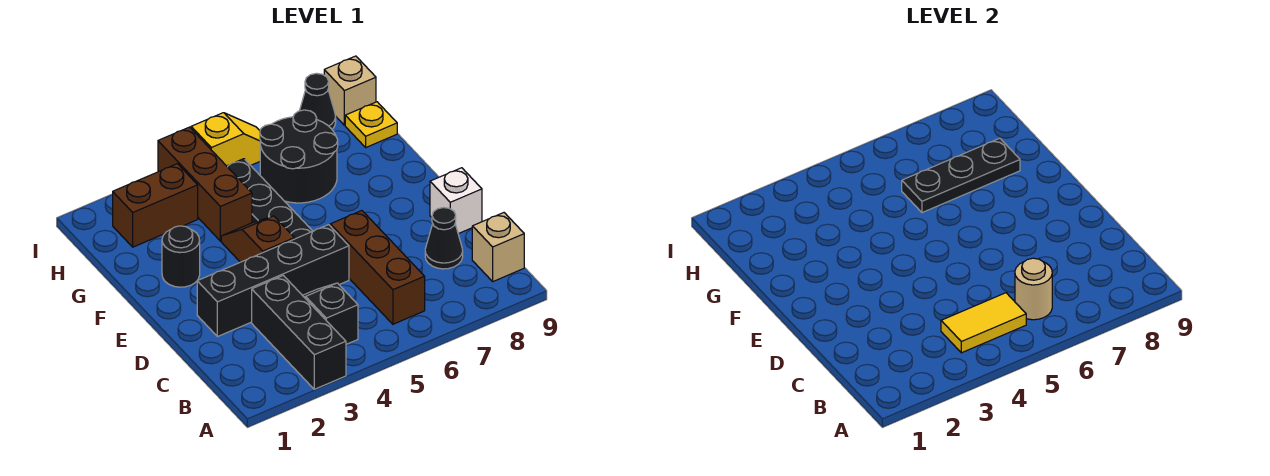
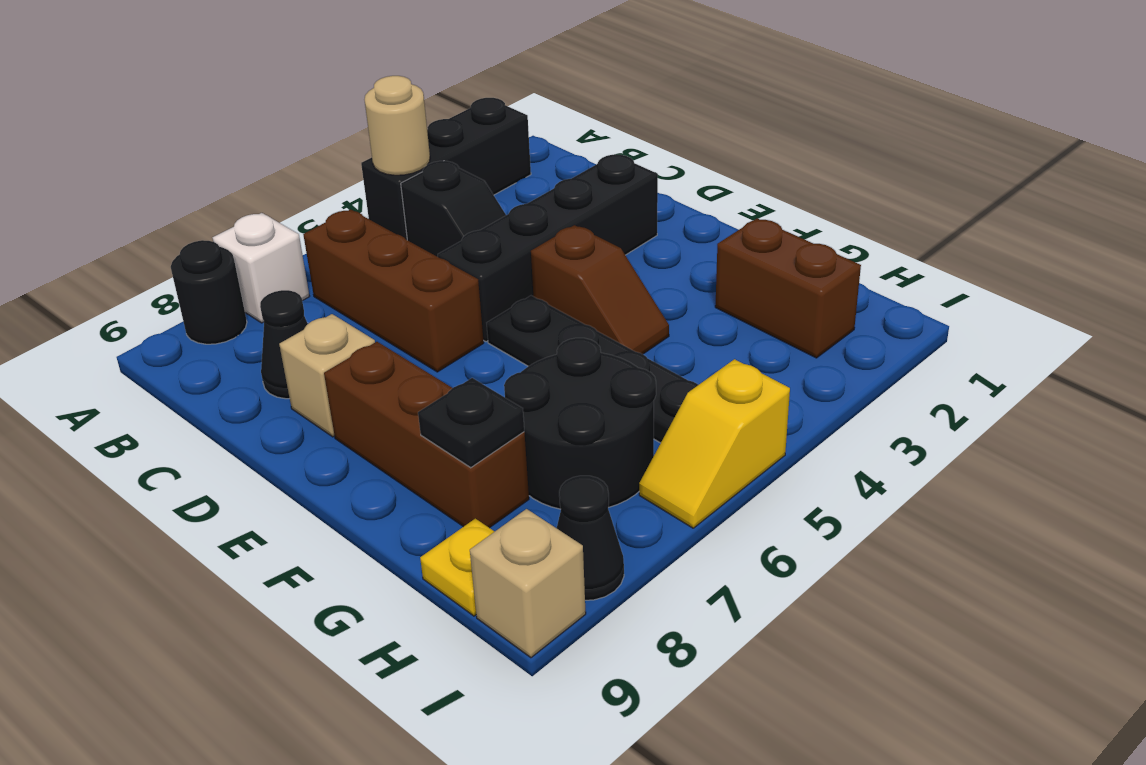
black brick A3:C3 level 1 -> black brick A2:A4 level 1
yellow tile B4:B5 level 2 -> none
tan round brick B6 level 2 -> tan round brick A4 level 2
tan brick B9 level 1 -> tan brick D8 level 1
white brick D9 level 1 -> white brick A7 level 1
black round brick F2 level 1 -> black round brick A8 level 1
brown brick G4:I4 level 1 -> brown brick E8:G8 level 1
black plate G6:G8 level 2 -> black plate G8 level 2
brown brick H2:H3 level 1 -> brown brick G2:H2 level 1

